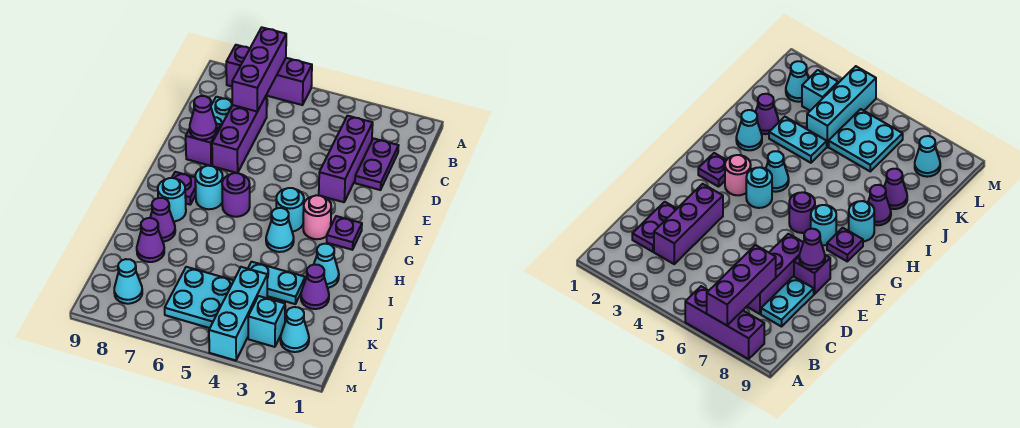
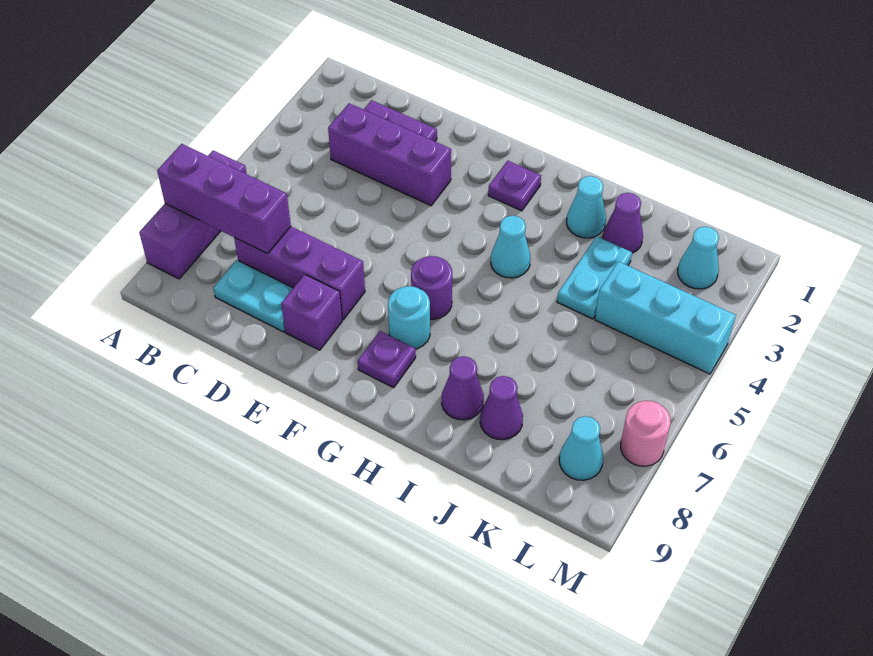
purple cone E8 level 2 -> none
pink round brick G3 level 1 -> pink round brick M7 level 1
cyan round brick G4 level 1 -> none
cyan round brick H8 level 1 -> none
cyan plate K5:L6 level 1 -> none
cyan brick L3 level 1 -> none

